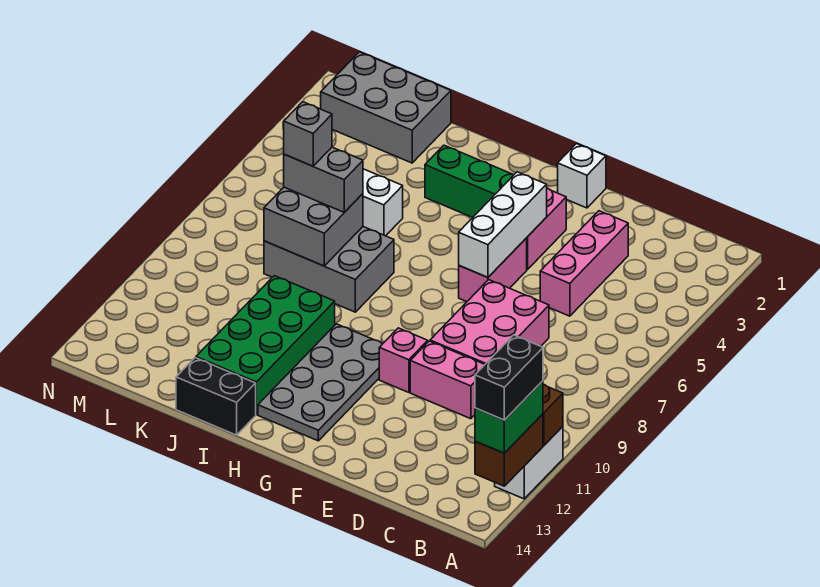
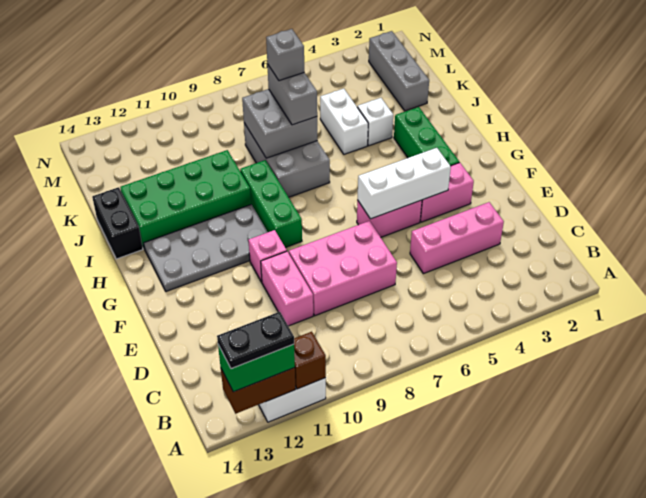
black brick A12:A13 level 4 -> black plate A12:A13 level 4
white brick F1 level 1 -> white brick J4 level 1
none -> green brick G9:I9 level 1
grey brick K1:M2 level 1 -> grey brick K2:M2 level 1

